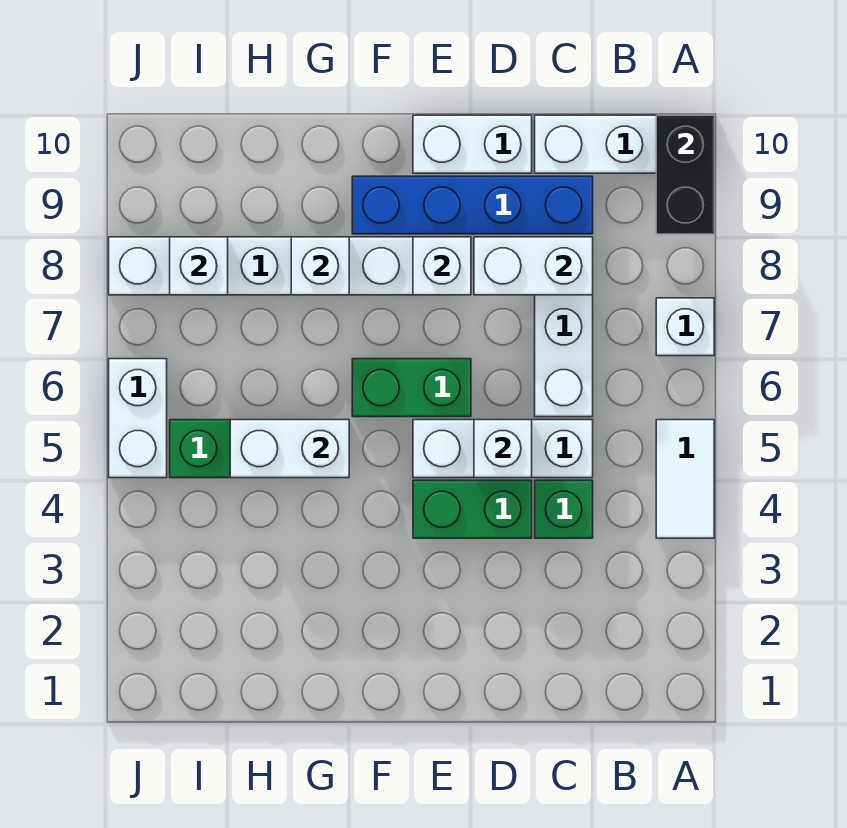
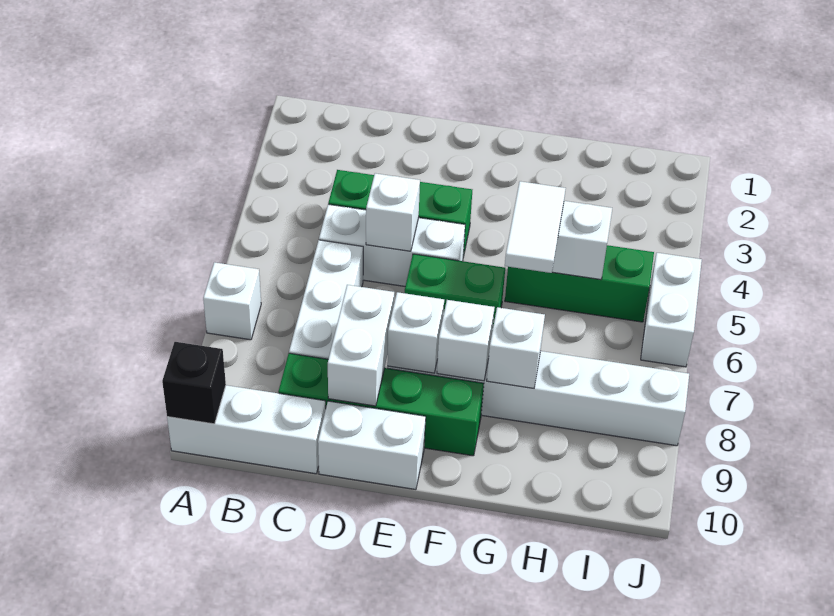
white tile A4:A5 level 1 -> white tile G5:G6 level 3
black brick A9:A10 level 2 -> black brick A10 level 2
white brick C8:D8 level 2 -> white brick D8:D9 level 2
blue brick C9:F9 level 1 -> green brick C9:F9 level 1
white brick I8 level 2 -> white brick F8 level 2

